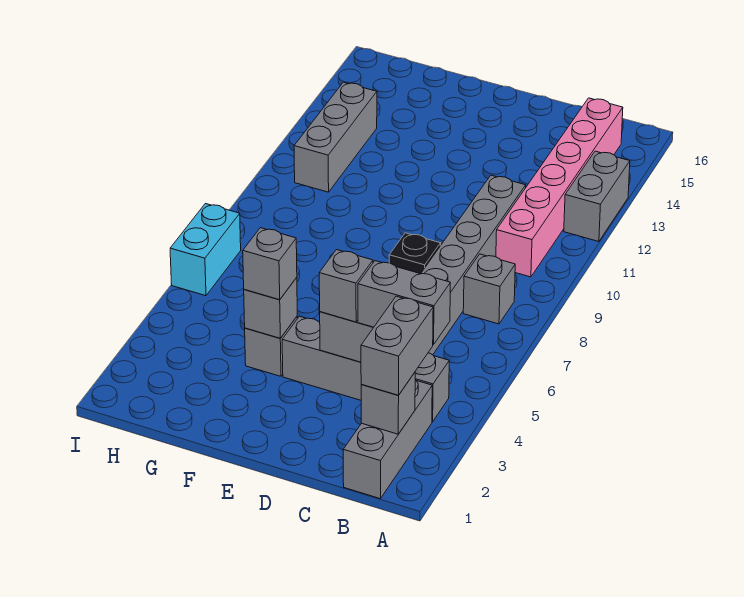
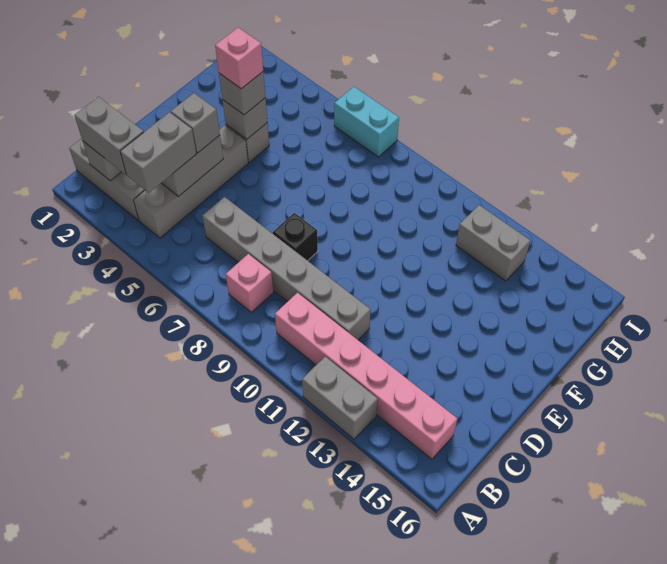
grey brick B8 level 1 -> pink brick B8 level 1
none -> pink brick F4 level 4
grey brick H11:H13 level 1 -> grey brick H12:H13 level 1

